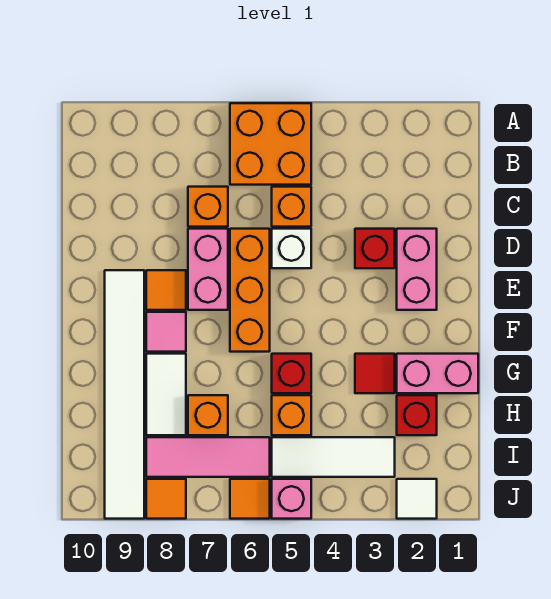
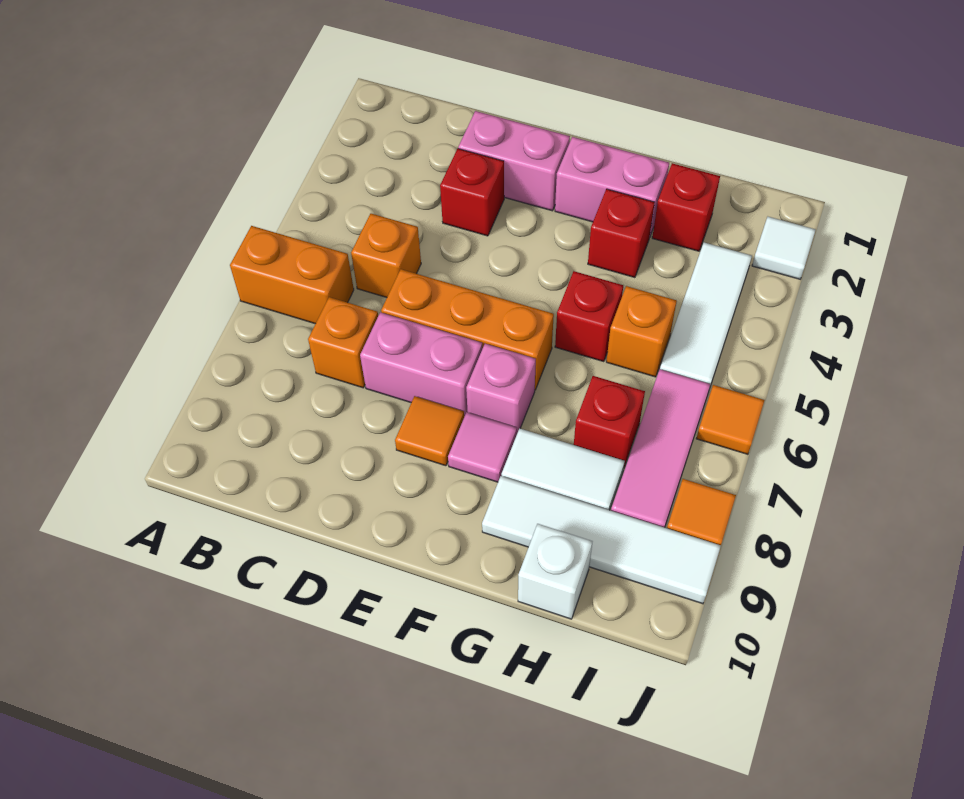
orange brick A5:B6 level 1 -> orange brick A6:B6 level 1
white brick D5 level 1 -> white brick H10 level 1
white tile E9:J9 level 1 -> white tile G9:J9 level 1
pink brick G1:G2 level 1 -> pink brick F2:G2 level 1
red tile G3 level 1 -> red brick G3 level 1
orange brick H7 level 1 -> red brick H7 level 1
pink brick J5 level 1 -> pink brick F7 level 1

